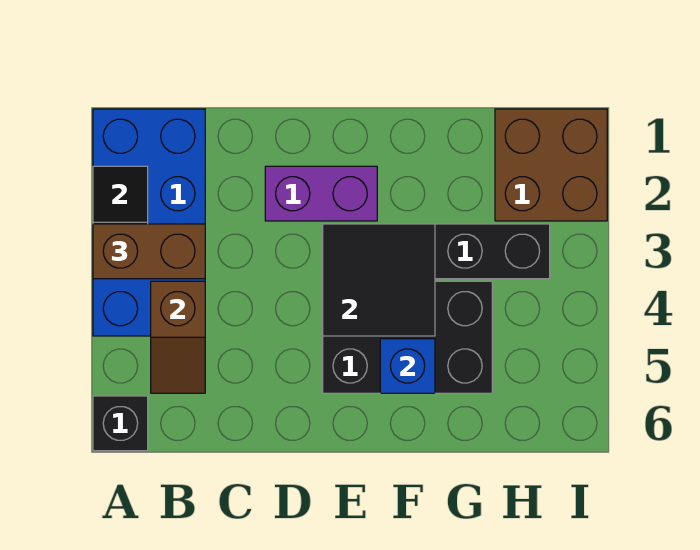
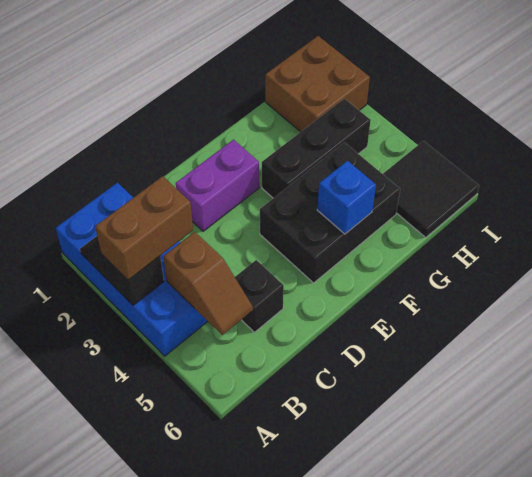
black brick A6 level 1 -> black brick C5 level 1
black tile E3:F4 level 2 -> black tile H5:I6 level 1

